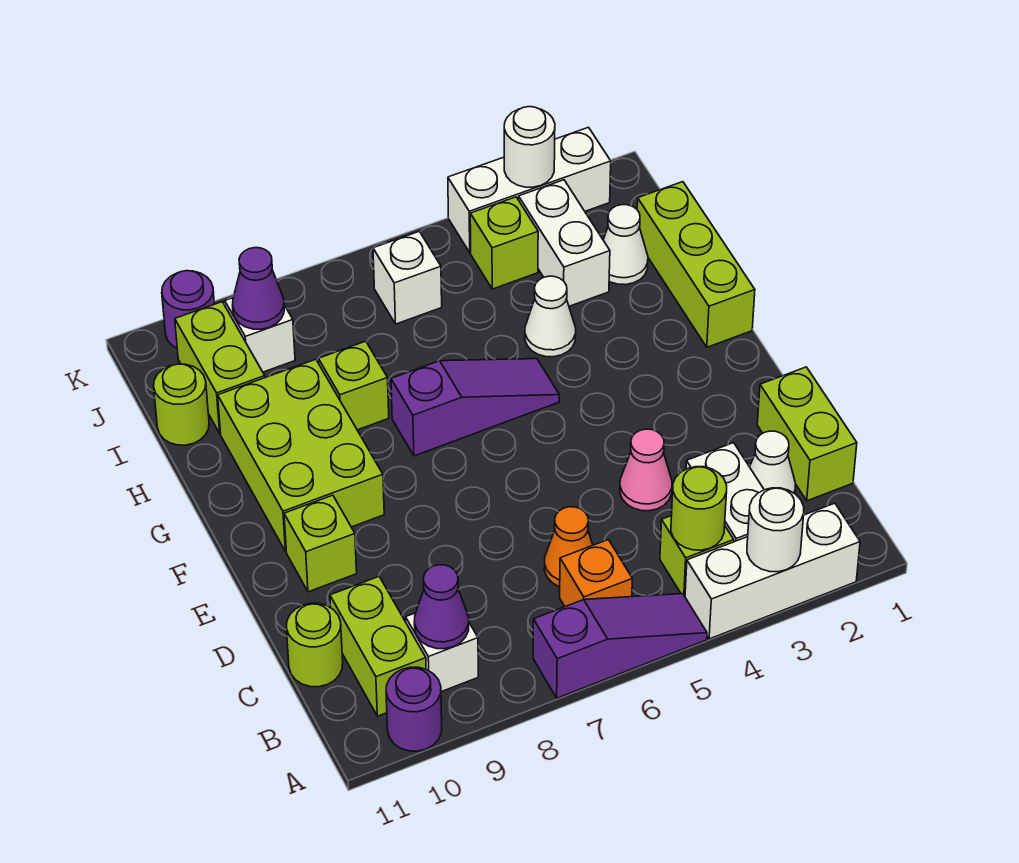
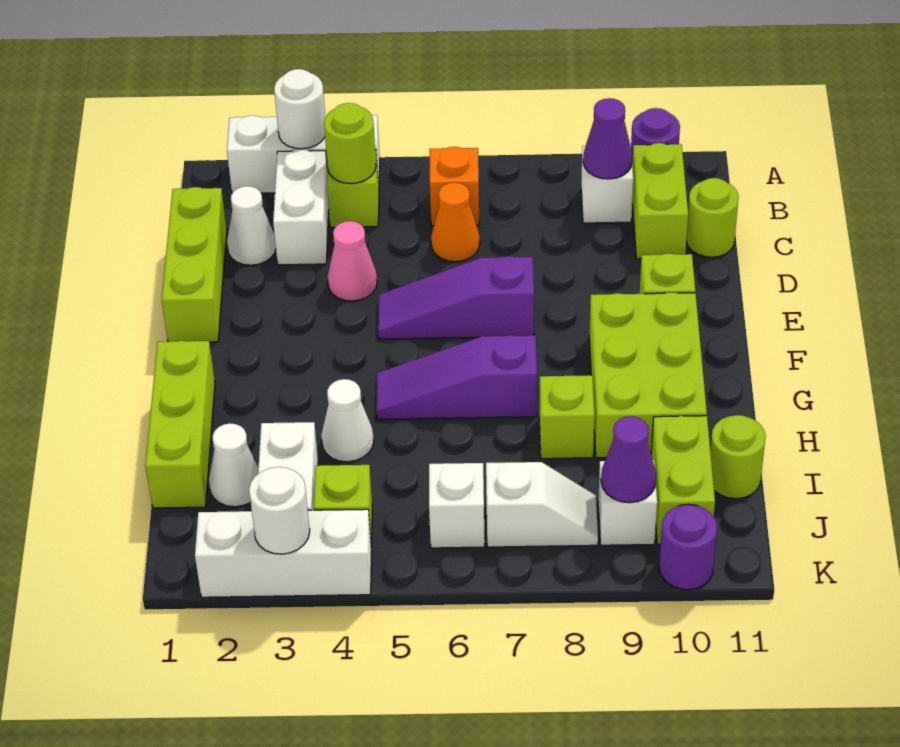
purple slope A5:A7 level 1 top 7 -> purple slope E5:E7 level 1 top 7
lime brick C1:D1 level 1 -> lime brick C1:E1 level 1
none -> white slope J7:J8 level 1 top 7

